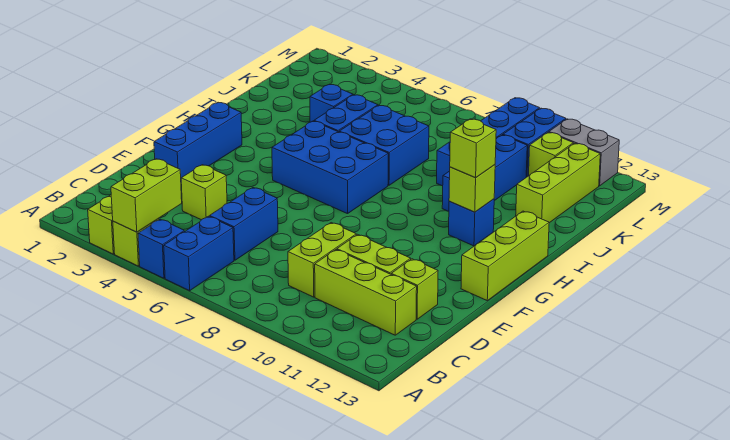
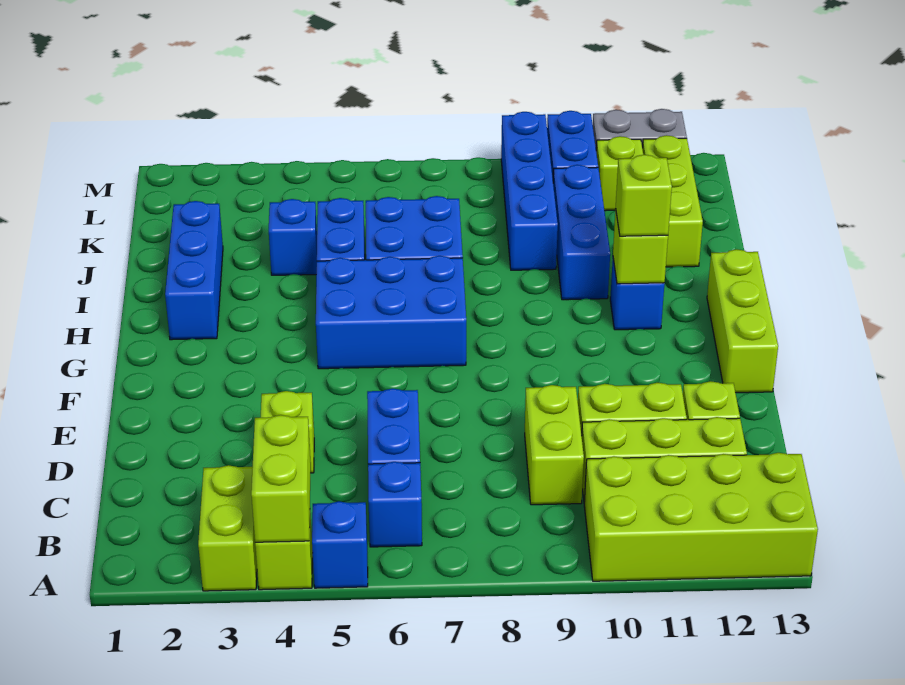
blue brick A6:B6 level 1 -> blue brick B6 level 1
none -> lime brick A10:B13 level 1
blue brick E2:G2 level 1 -> blue brick H2:J2 level 1

